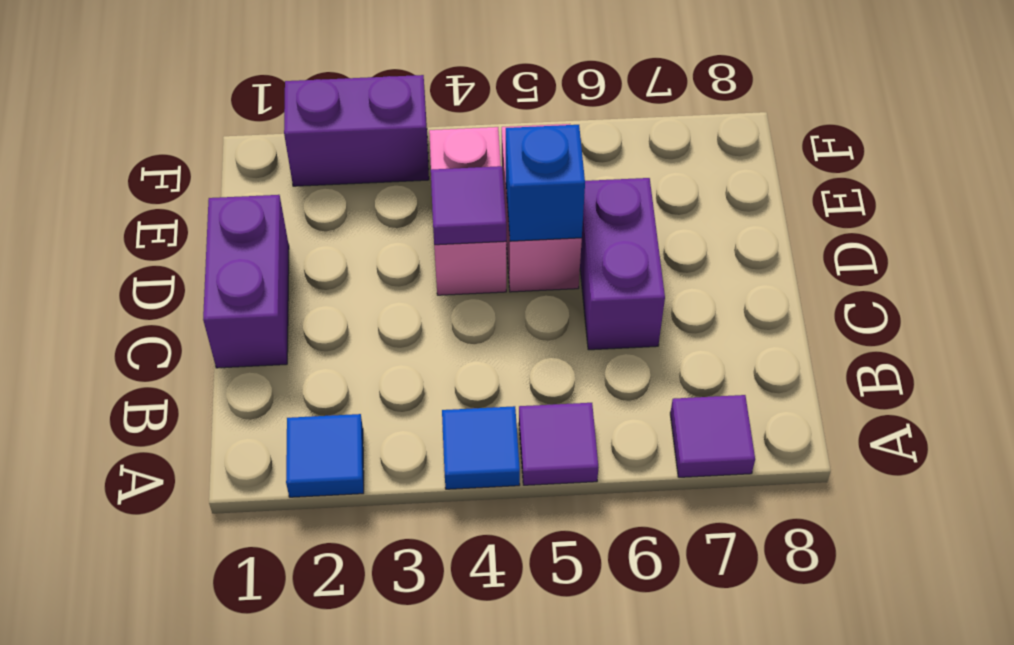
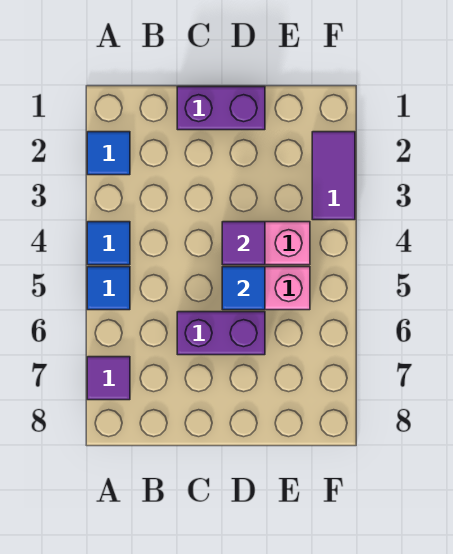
purple tile A5 level 1 -> blue tile A5 level 1
blue brick D5 level 2 -> blue tile D5 level 2
purple brick F2:F3 level 1 -> purple tile F2:F3 level 1

